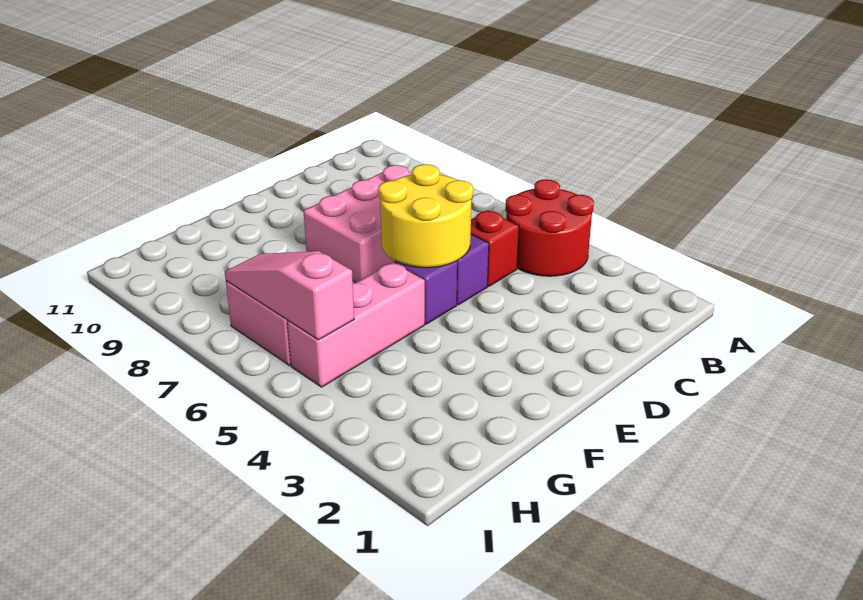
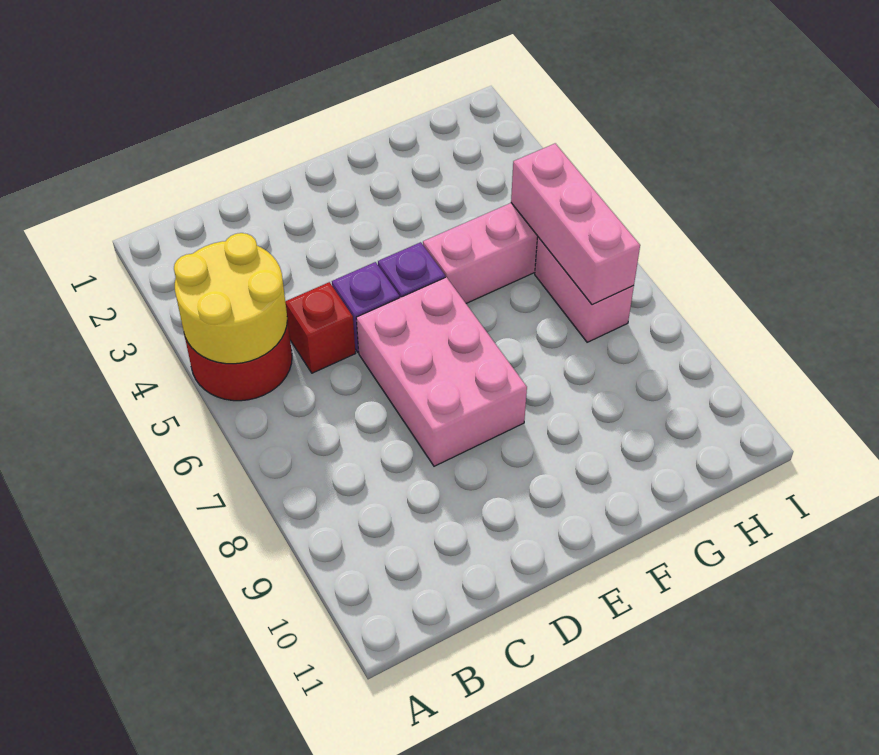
pink brick C7:E8 level 1 -> pink brick D6:E8 level 1
yellow round brick D5:E6 level 2 -> yellow round brick A4:B5 level 2
pink slope H5:H7 level 2 top 5 -> pink brick H5:H7 level 2

